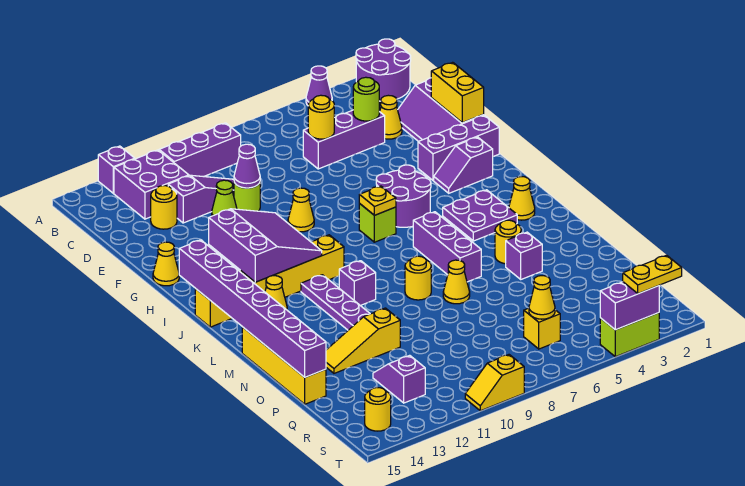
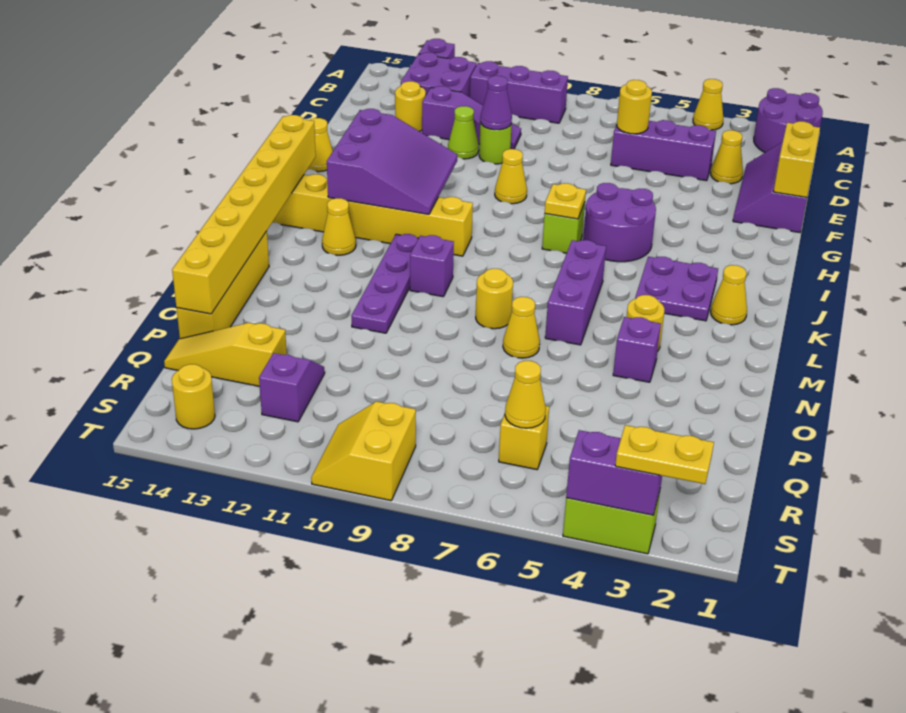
purple cone A4 level 1 -> yellow cone A4 level 1
lime round brick D4 level 2 -> none
purple brick G1:G3 level 1 -> none
purple slope H2:H3 level 1 top 2 -> none
purple brick I15:P15 level 2 -> yellow brick I15:P15 level 2
yellow slope O11:O13 level 1 top 11 -> yellow slope Q13:Q15 level 1 top 13
yellow slope T9:T10 level 1 top 9 -> yellow slope S9:T10 level 1 top 9

